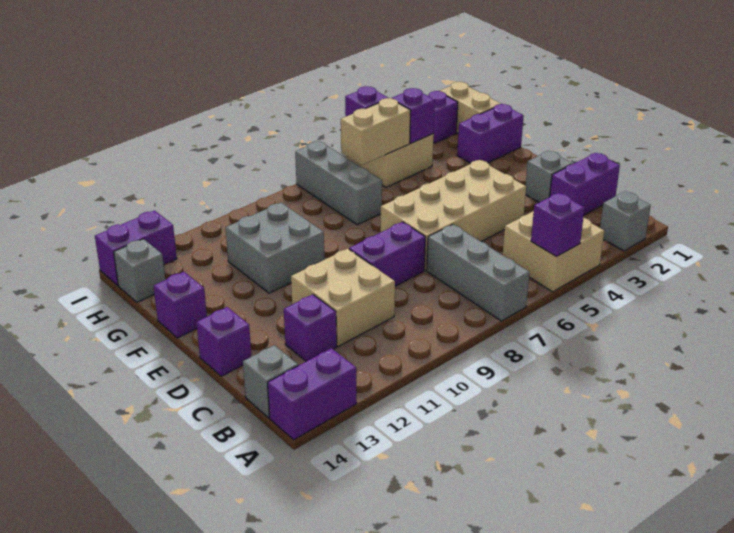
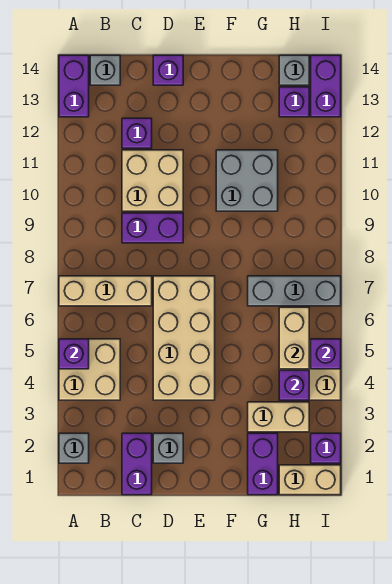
grey brick A7:C7 level 1 -> tan brick A7:C7 level 1
purple brick D8:D9 level 1 -> purple brick C9:D9 level 1
purple brick F14 level 1 -> purple brick H13 level 1
none -> tan brick G3:H3 level 1

